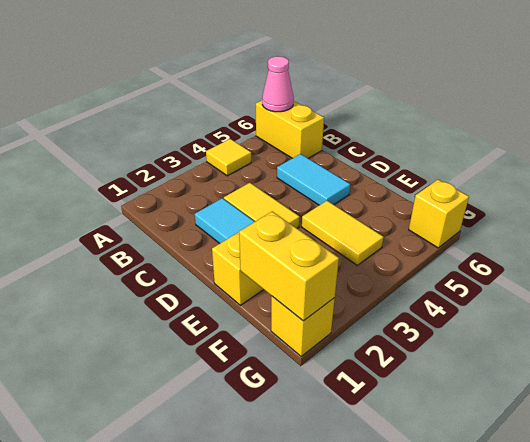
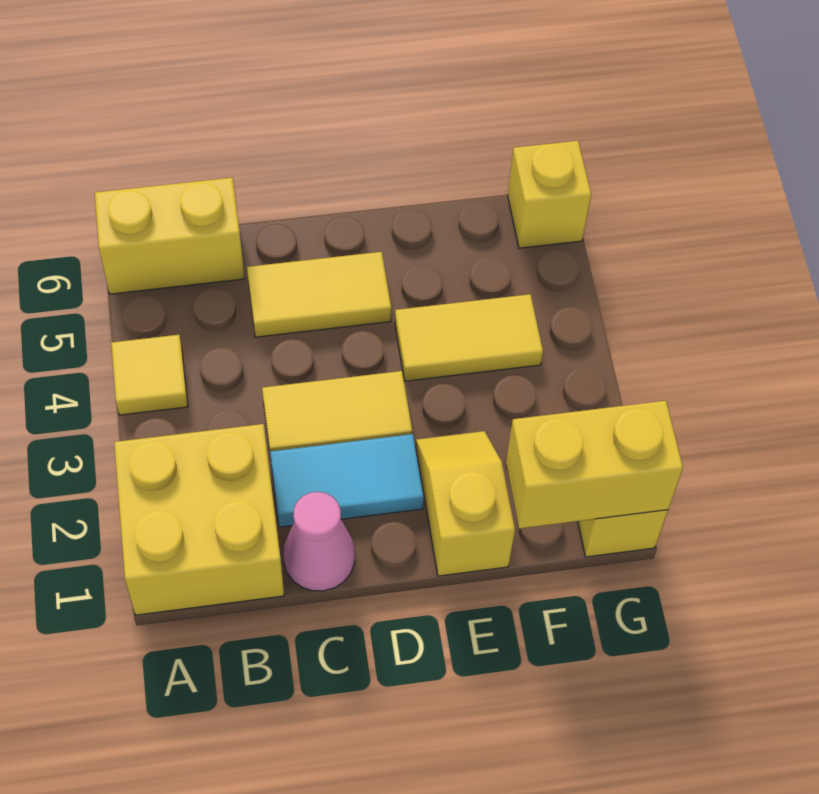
none -> yellow brick A1:B2 level 1
pink cone A6 level 2 -> pink cone C1 level 1
cyan tile C5:D5 level 1 -> yellow tile C5:D5 level 1

